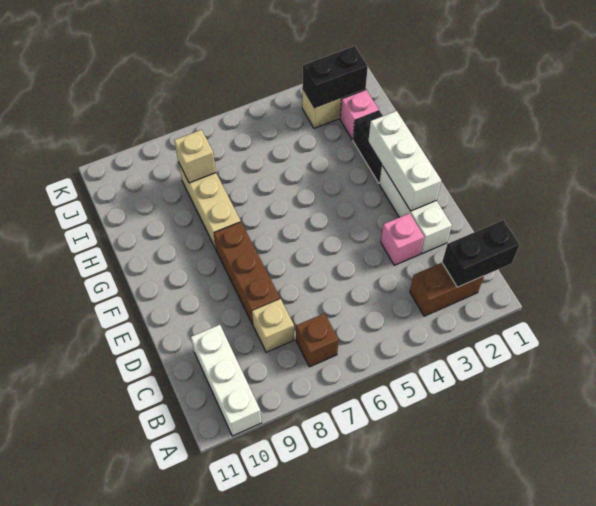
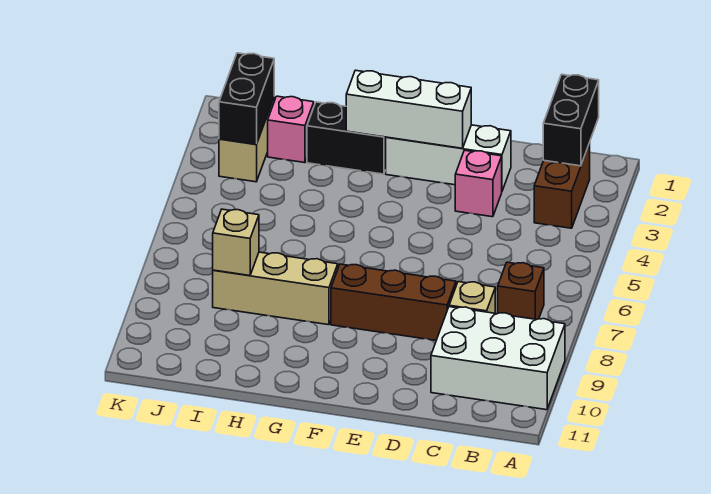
white brick A10:C10 level 1 -> white brick A9:C10 level 1

